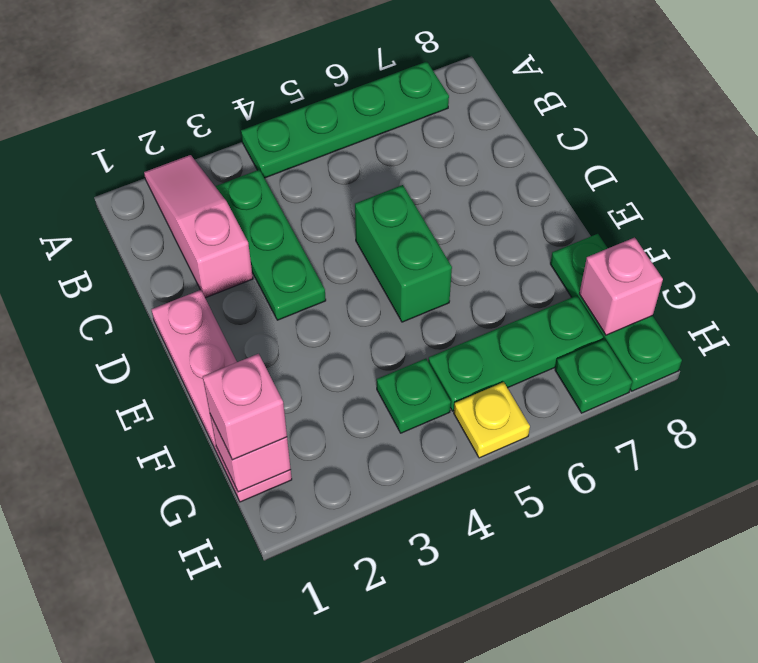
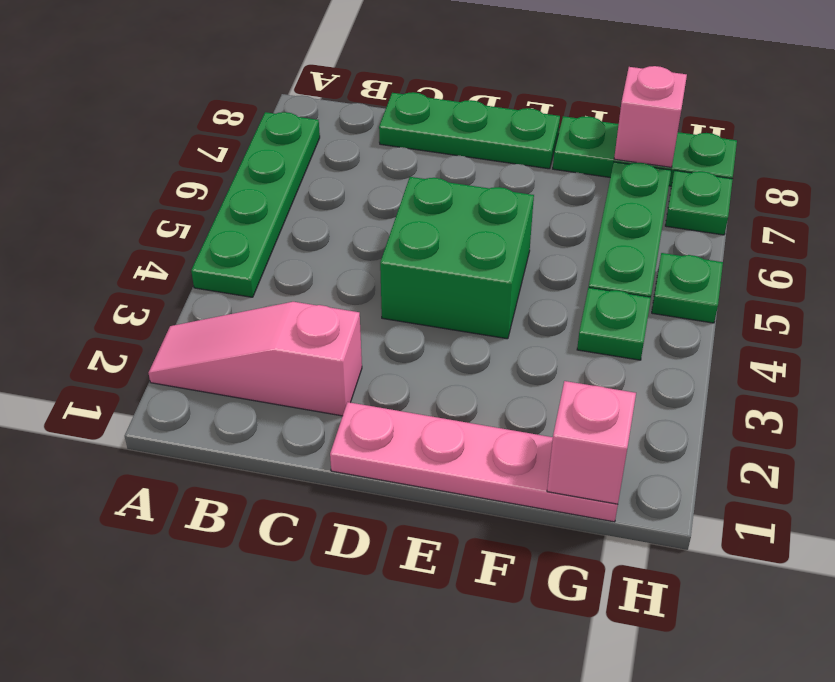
green plate B3:D3 level 1 -> green plate C8:E8 level 1
green brick D5:E5 level 1 -> green brick D4:E5 level 1
pink brick G1 level 3 -> none
yellow plate H5 level 1 -> green plate H5 level 1

